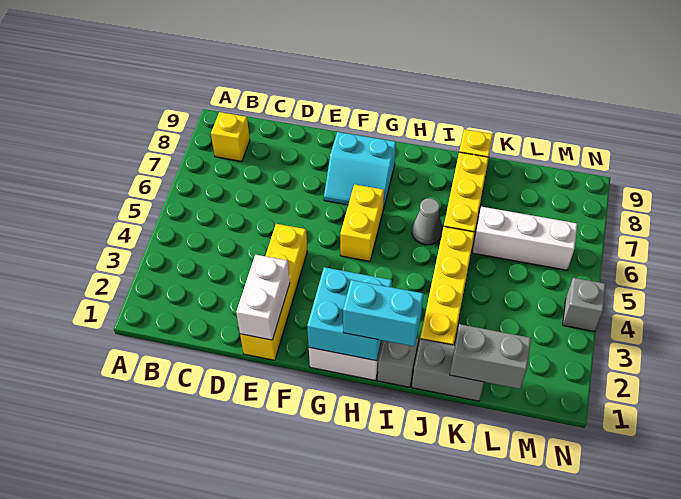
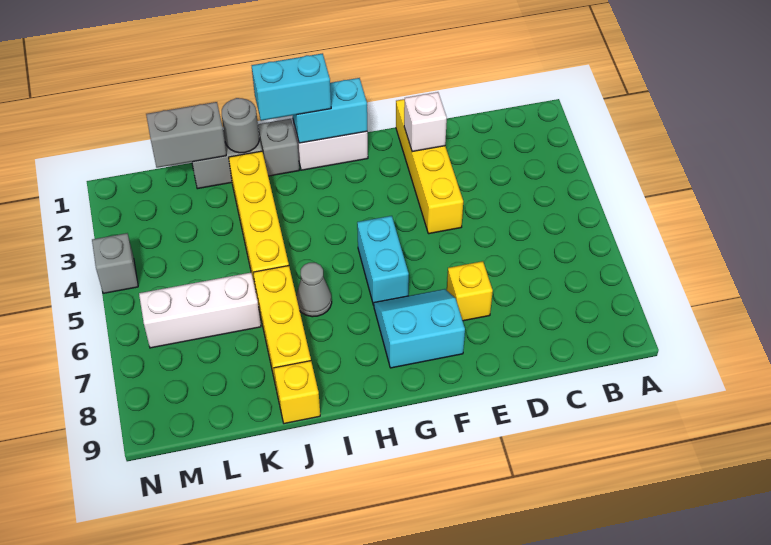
yellow brick B8 level 1 -> yellow brick E7 level 1
white brick E1:E2 level 2 -> white brick E2 level 2
cyan brick G1:H2 level 2 -> cyan brick G1:H1 level 2
yellow brick G5:G6 level 1 -> cyan brick G5:G6 level 1
none -> grey round brick J1 level 2

